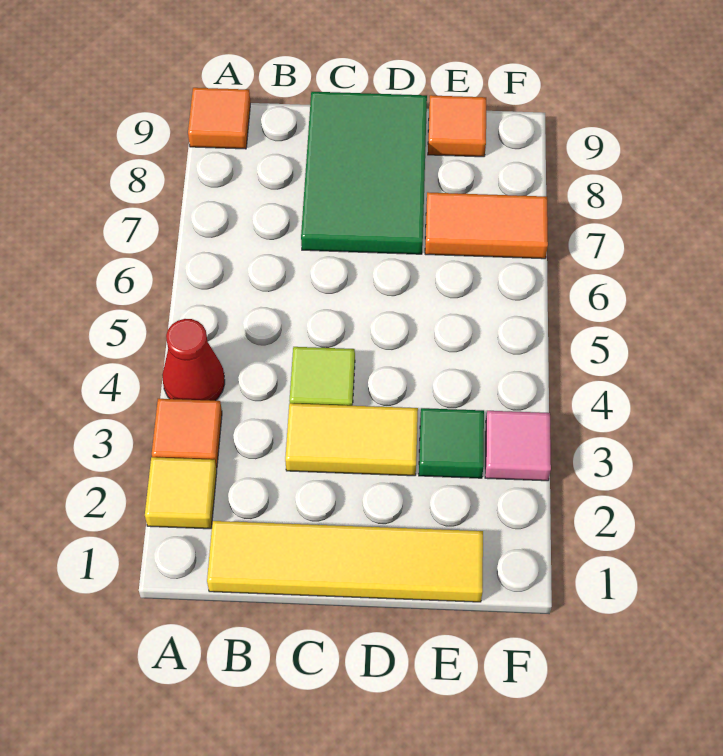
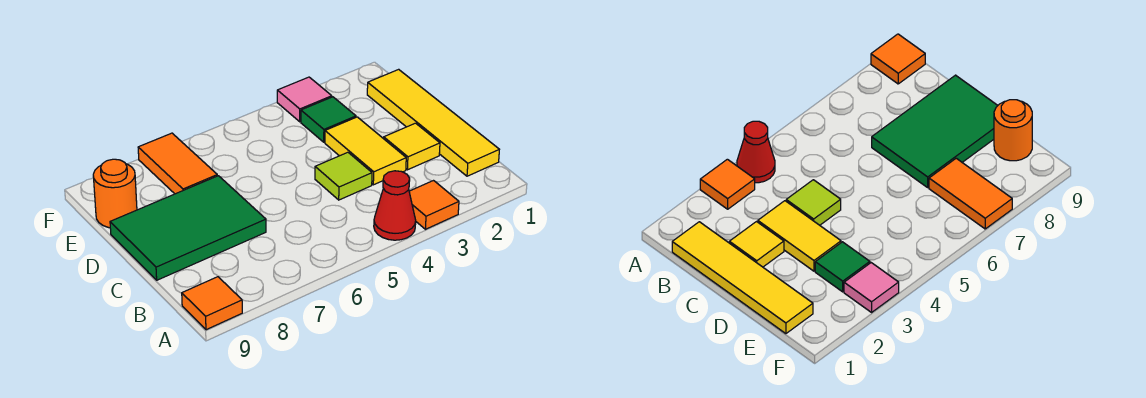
yellow tile A2 level 1 -> yellow tile C2 level 1
orange tile E9 level 1 -> orange round brick E9 level 1

